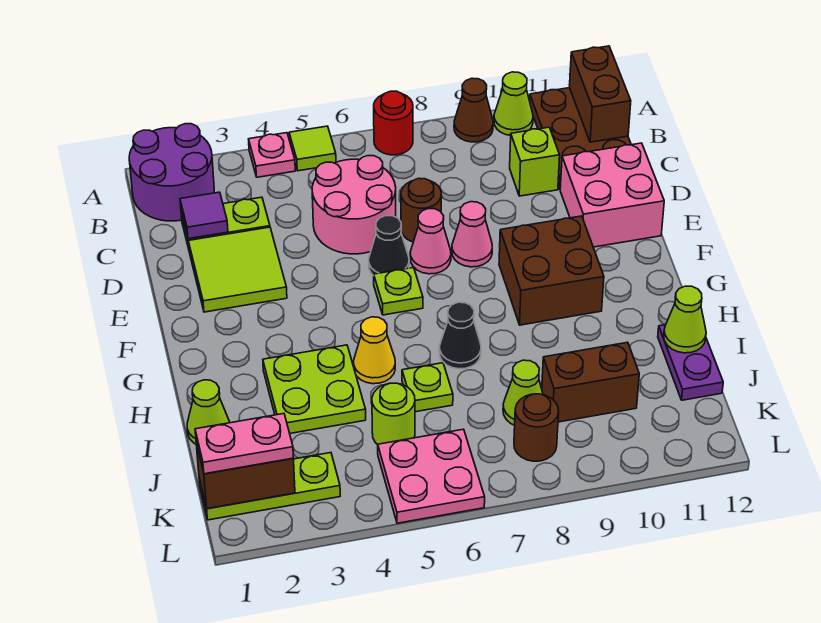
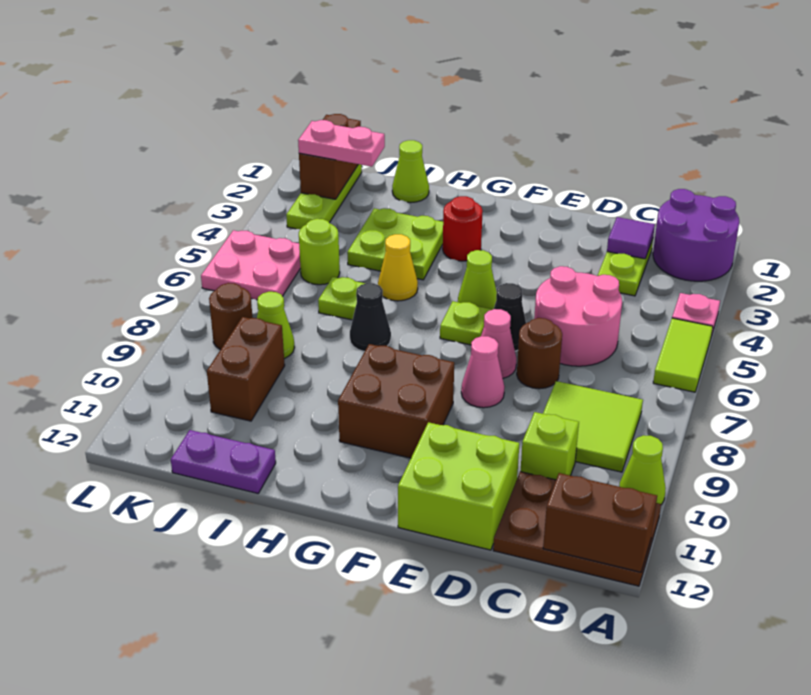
lime tile A5 level 1 -> lime tile A5:A6 level 1
red round brick A7 level 1 -> red round brick G3 level 1
brown cone A9 level 1 -> none
lime tile D2:E3 level 1 -> lime tile B8:C9 level 1
pink brick D11:E12 level 1 -> lime brick D11:E12 level 1
lime cone I12 level 2 -> lime cone F5 level 1
pink plate K1:K2 level 3 -> pink plate J2:K2 level 3

